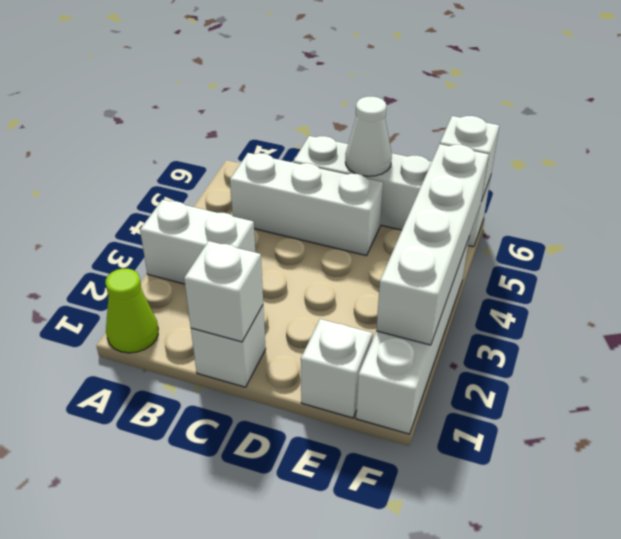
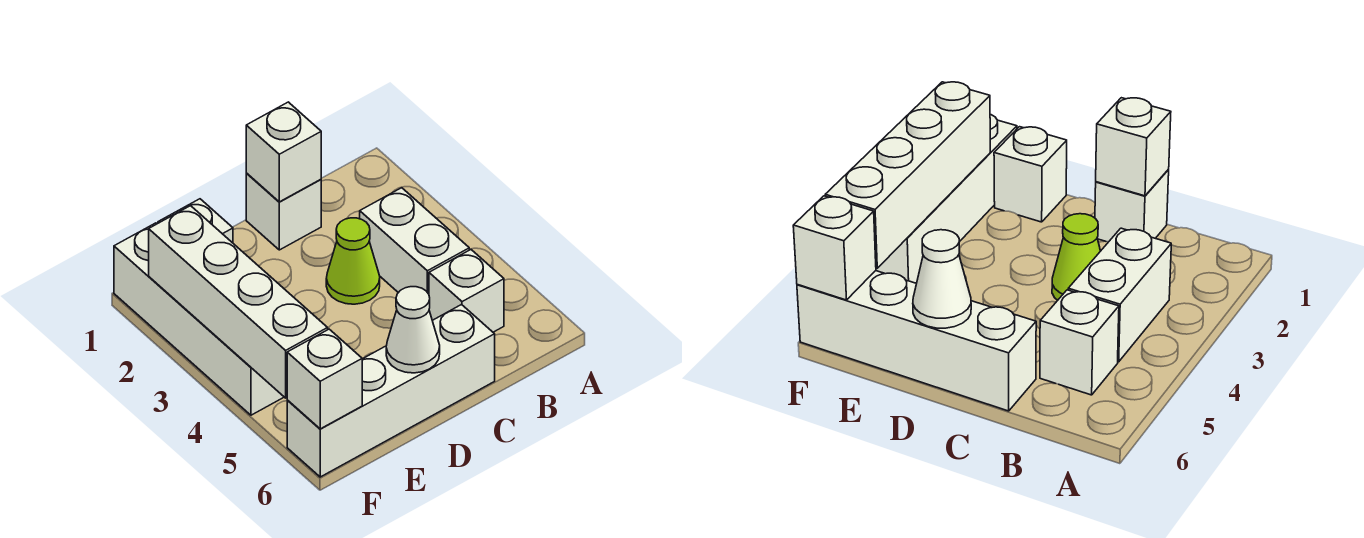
lime cone A1 level 1 -> lime cone C3 level 1
white brick A3:B3 level 1 -> white brick B3:B4 level 1
white brick B5:D5 level 1 -> white brick B5 level 1

